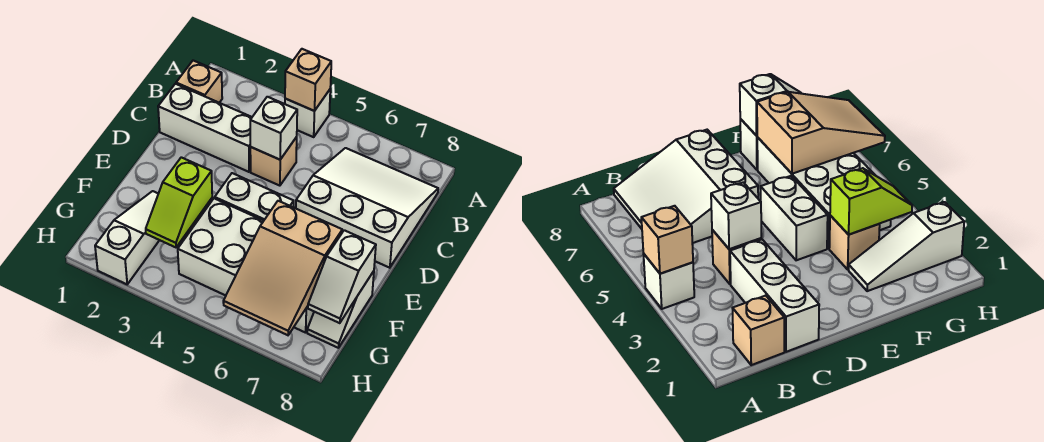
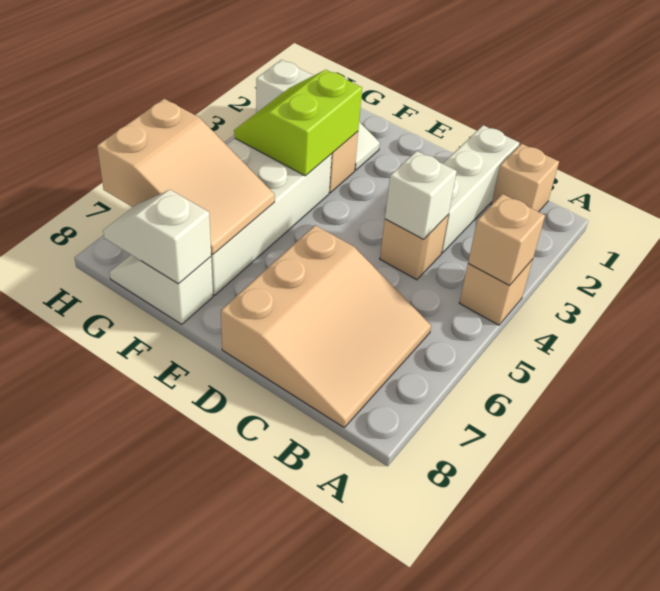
white brick A4 level 1 -> tan brick A4 level 1
white slope B6:D8 level 1 top D -> tan slope B6:D8 level 1 top D
white brick E4:E5 level 1 -> none
lime slope F3:G3 level 2 top F -> lime slope F3:G4 level 2 top F
tan slope F6:H7 level 2 top F -> tan slope F6:H7 level 2 top H

